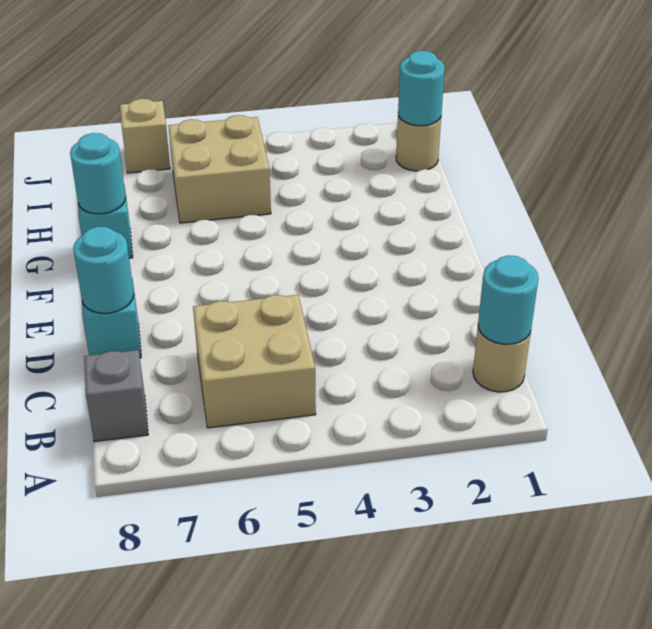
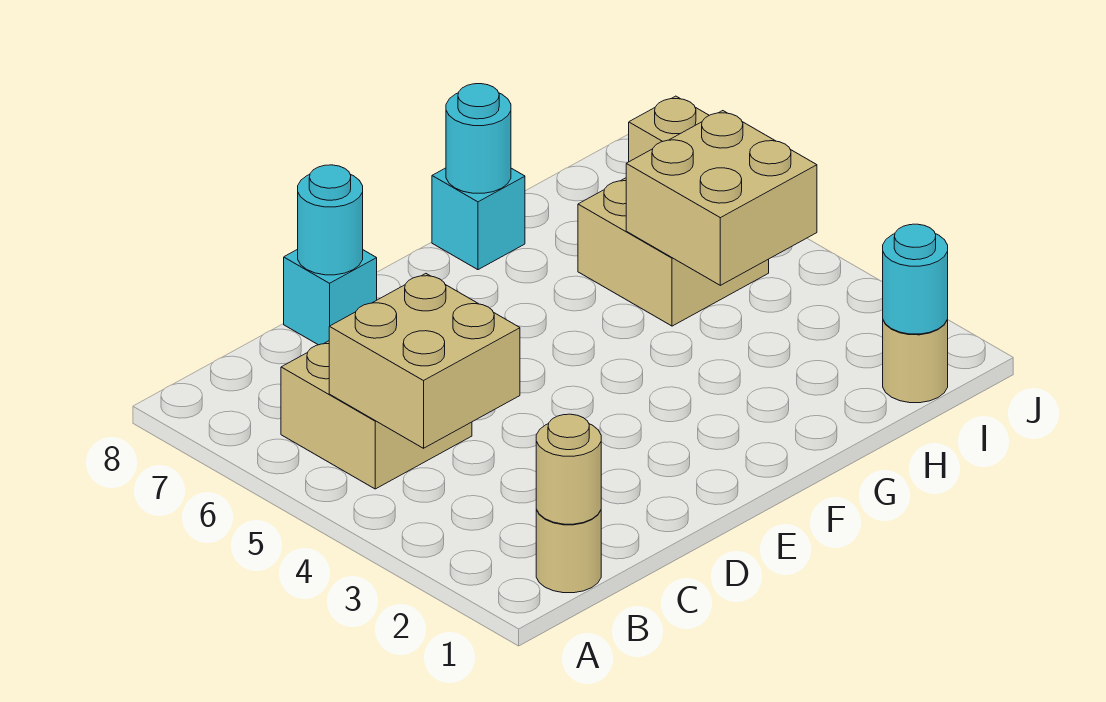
cyan round brick B1 level 2 -> tan round brick B1 level 2
none -> tan brick B4:C5 level 2
grey brick B8 level 1 -> none
none -> tan brick H4:I5 level 2

